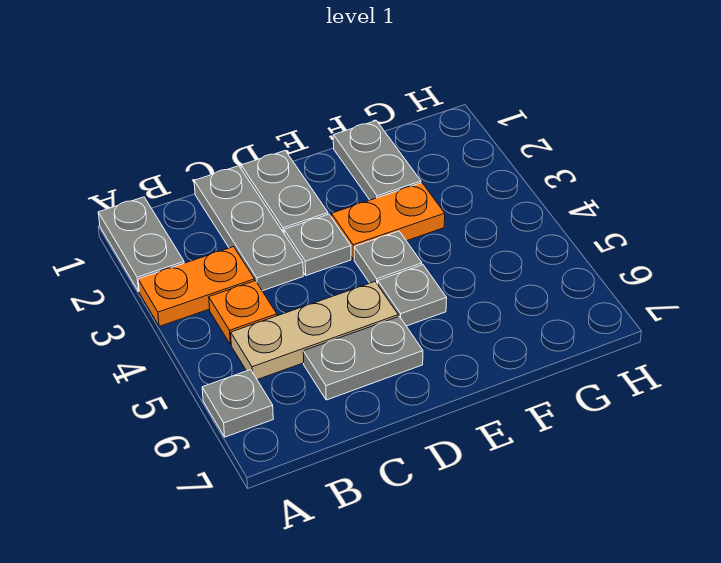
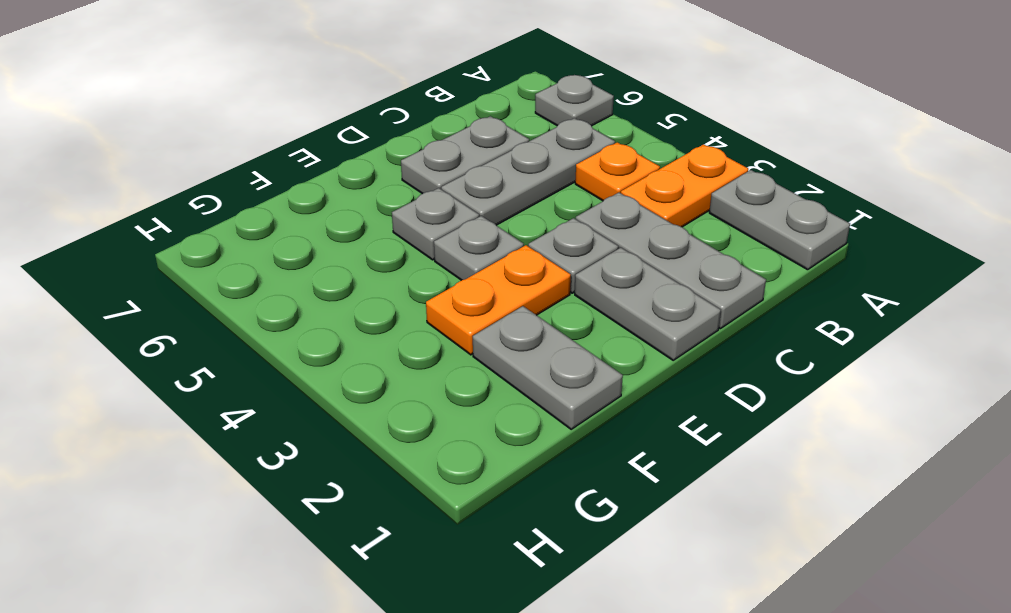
tan plate B5:D5 level 1 -> grey plate B5:D5 level 1

